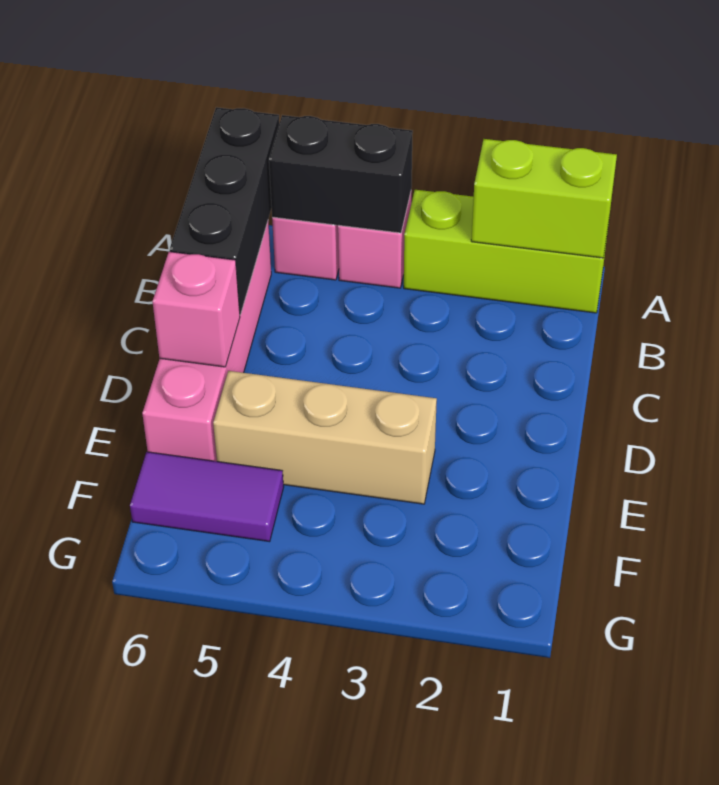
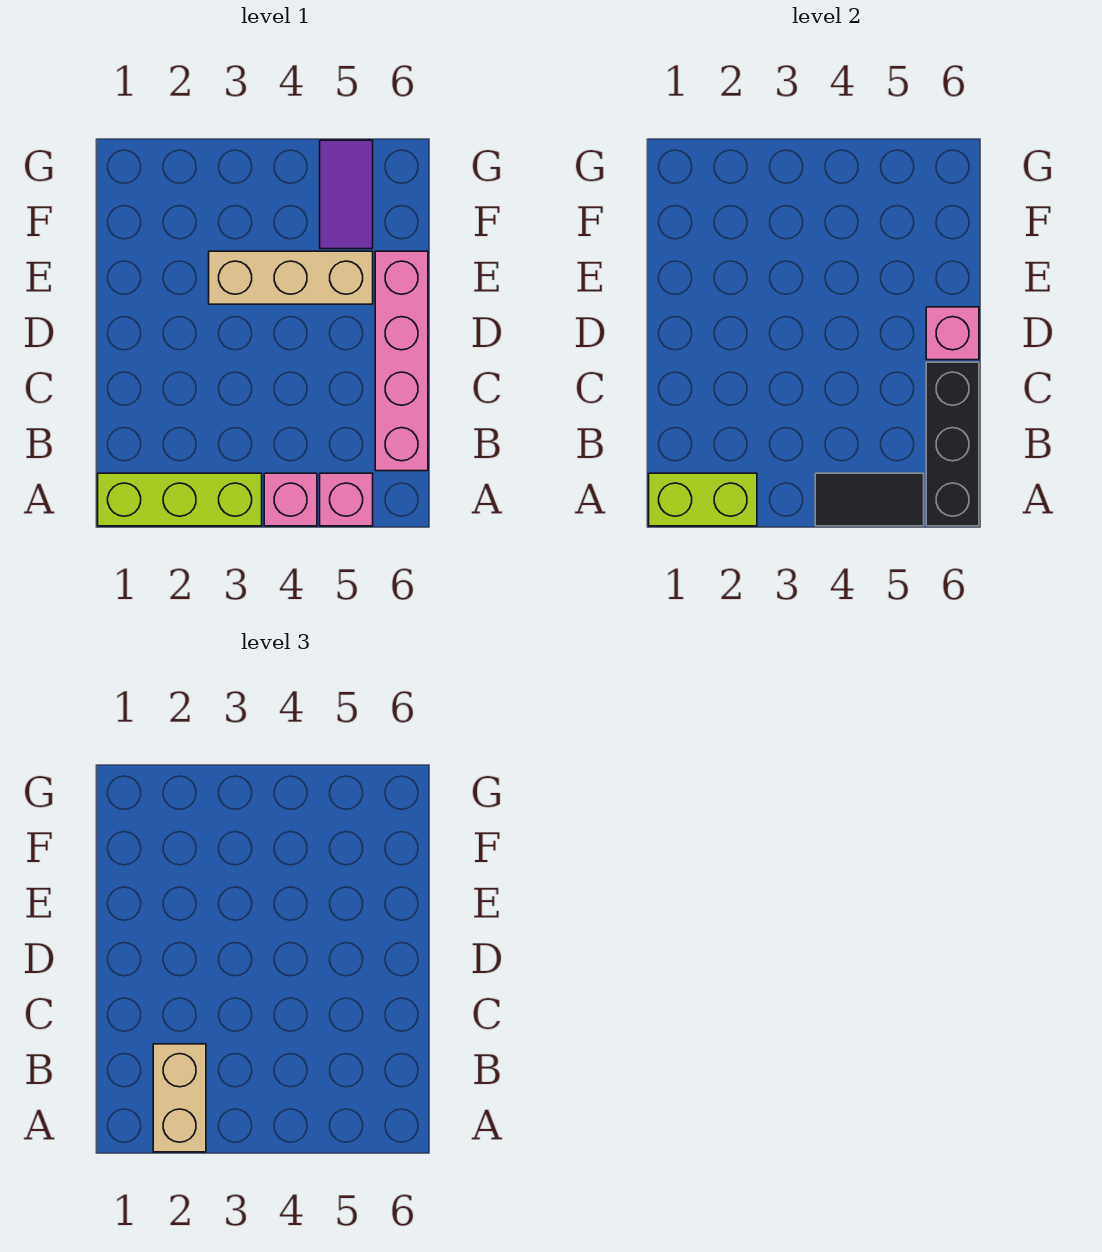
none -> tan brick A2:B2 level 3
black brick A4:A5 level 2 -> black tile A4:A5 level 2
purple tile F5:F6 level 1 -> purple tile F5:G5 level 1

